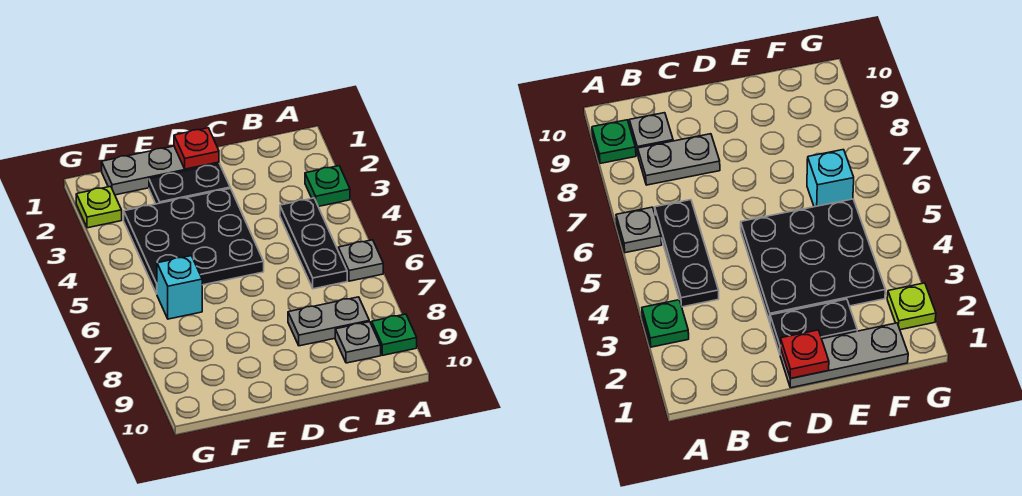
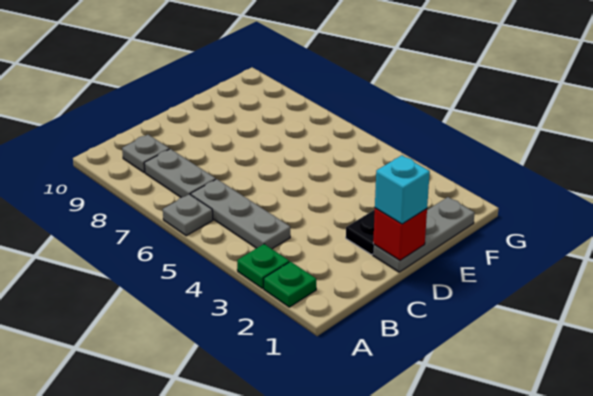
green plate A9 level 1 -> green plate A2 level 1
black plate B4:B6 level 1 -> grey plate B4:B6 level 1
grey plate B8:C8 level 1 -> grey plate B7:B8 level 1
red plate D1 level 2 -> red brick D1 level 2
black plate D3:F5 level 1 -> none
cyan brick F6 level 1 -> cyan brick D1 level 3
lime plate G2 level 1 -> none

